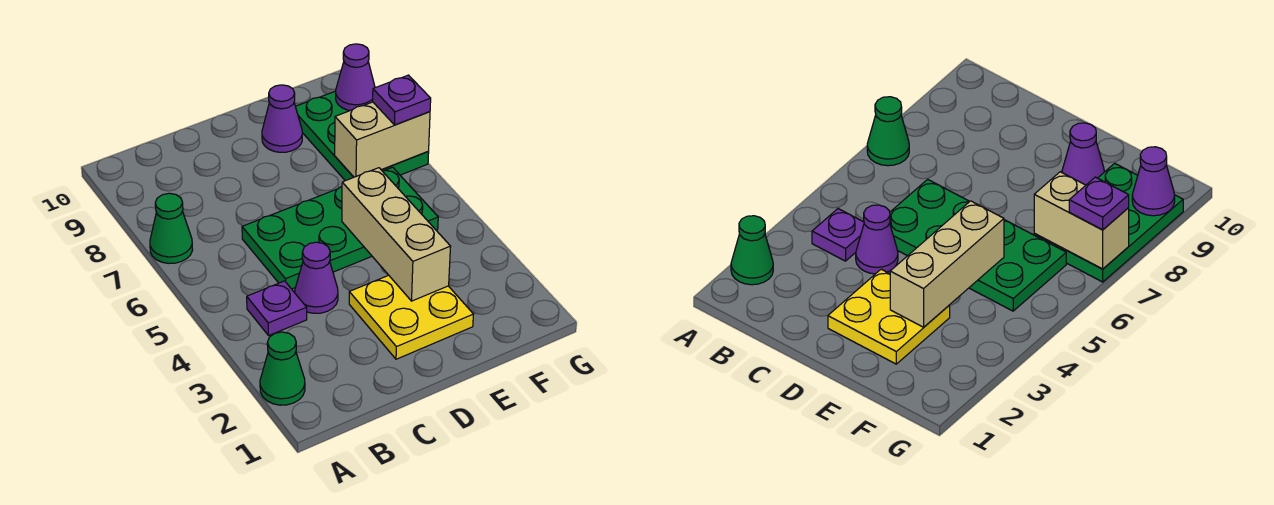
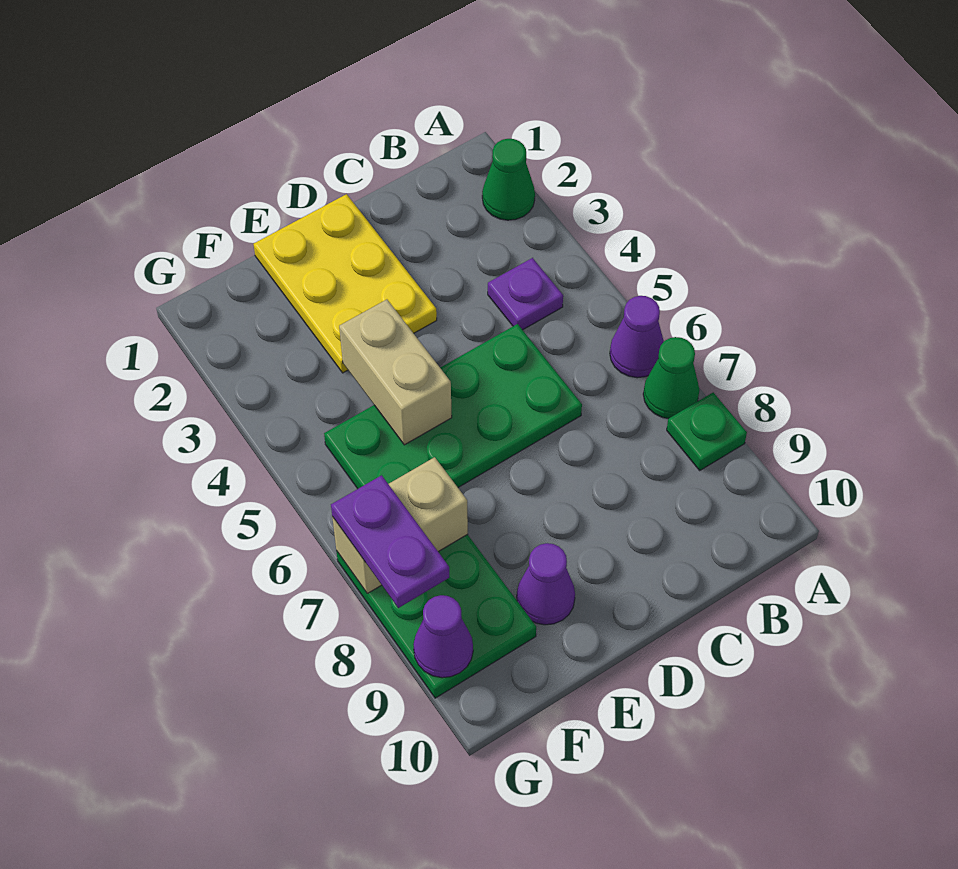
none -> green plate A8 level 1
purple cone C4 level 1 -> purple cone A6 level 1
yellow plate D2:E3 level 1 -> yellow plate D1:E3 level 1
tan brick E3:E5 level 2 -> tan brick E4:E5 level 2
purple plate G7 level 3 -> purple plate G7:G8 level 3

